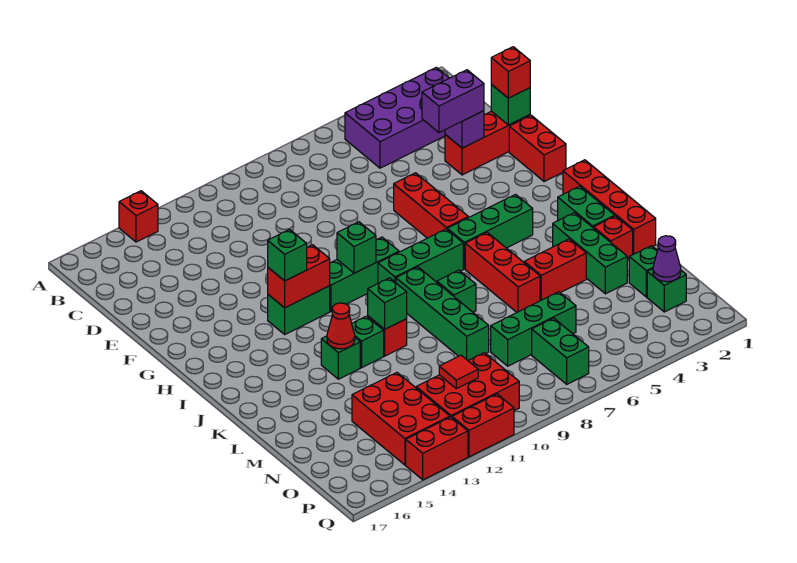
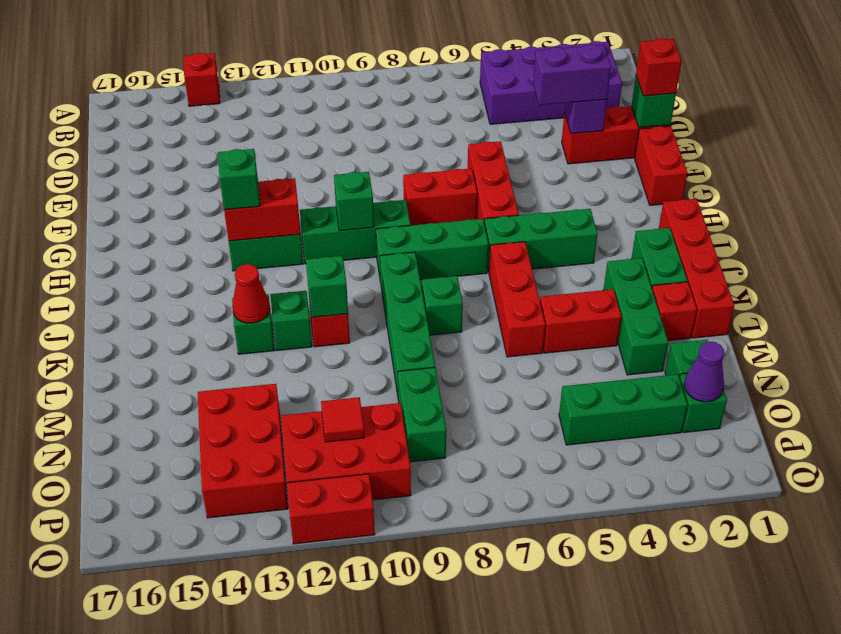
green brick N6:N8 level 1 -> green brick O3:O5 level 1
green brick O7:P7 level 1 -> green brick N9:O9 level 1
red brick Q13:Q14 level 1 -> red brick G7:G8 level 1

